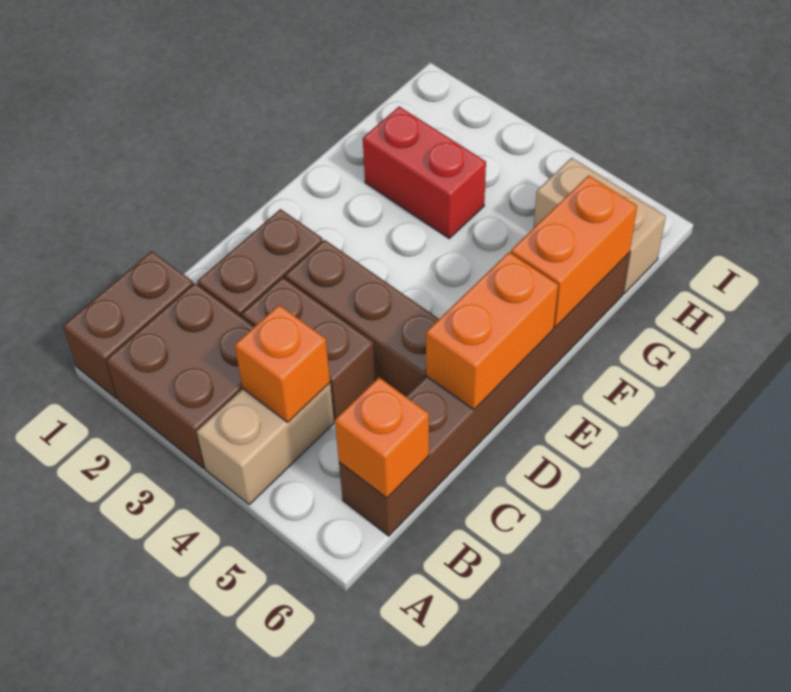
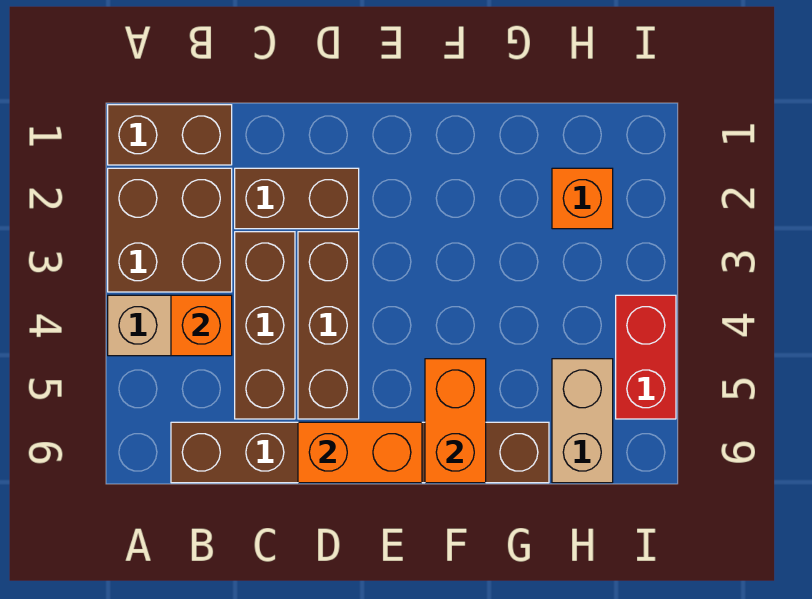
orange brick B6 level 2 -> orange brick H2 level 1
brown brick C3:C4 level 1 -> brown brick C3:C5 level 1
orange brick F6:G6 level 2 -> orange brick F5:F6 level 2
red brick G2:G3 level 1 -> red brick I4:I5 level 1

